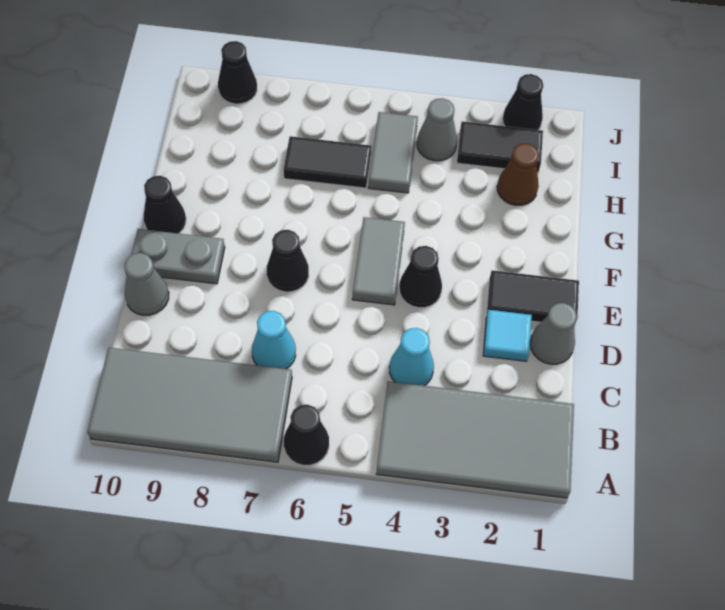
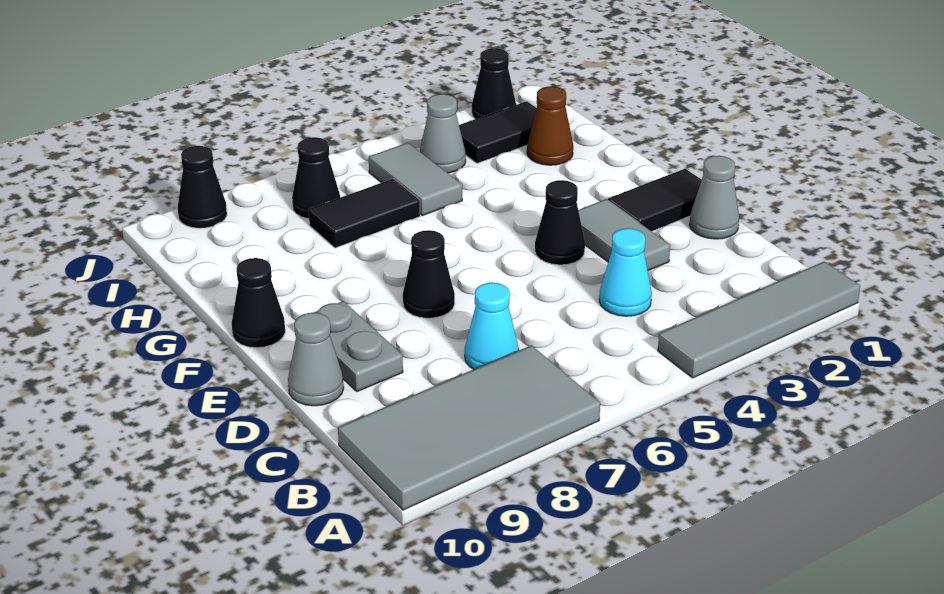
grey tile A1:B4 level 1 -> grey tile A1:A4 level 1
black cone A6 level 1 -> black cone I7 level 1
cyan tile D2 level 1 -> none
grey tile E5:F5 level 1 -> grey tile D3:E3 level 1
grey plate E9:E10 level 1 -> grey plate D9:E9 level 1

